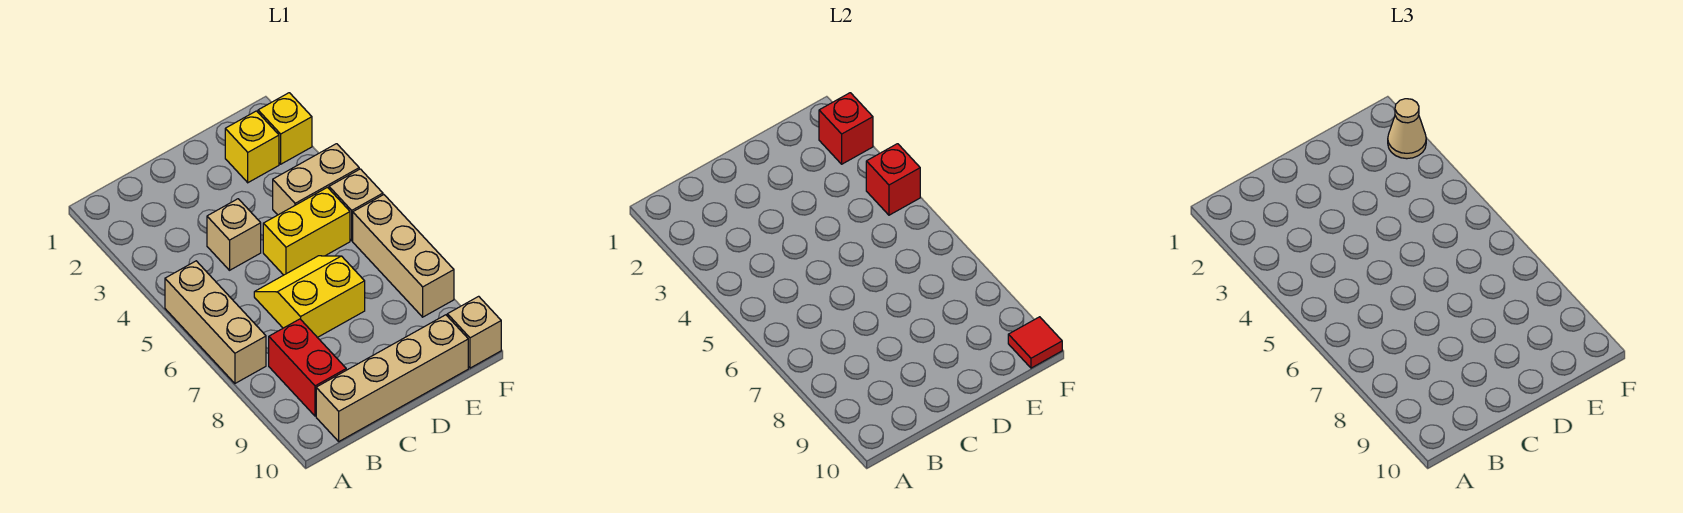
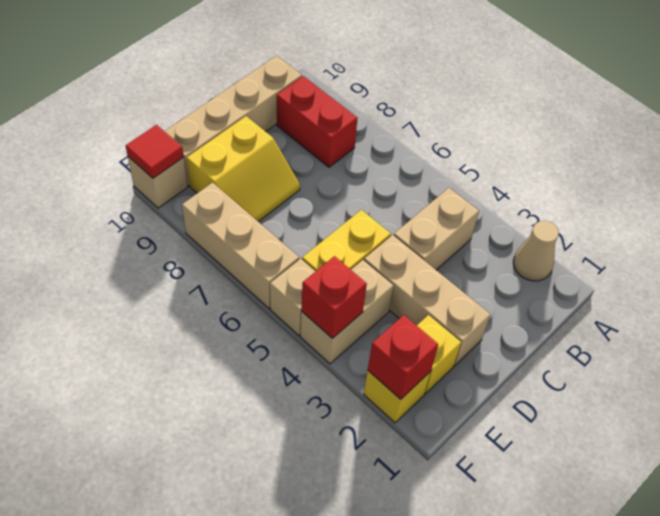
tan brick A5:A7 level 1 -> tan brick D2:D4 level 1
tan brick C4 level 1 -> tan brick B4:C4 level 1
yellow slope C6:D7 level 1 top 7 -> yellow slope D8:E9 level 1 top 9
tan cone F2 level 3 -> tan cone A2 level 1

